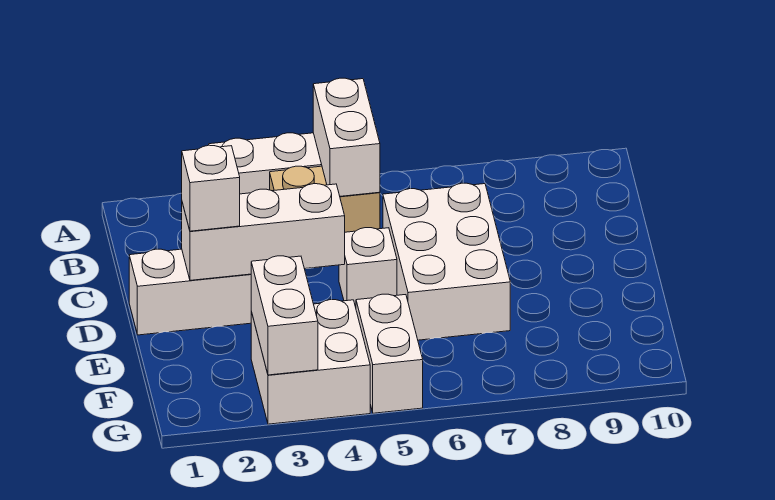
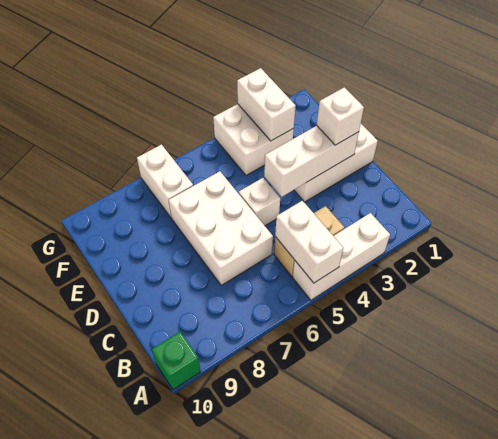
none -> green brick A10 level 1
white brick F5:G5 level 1 -> white brick F7:G7 level 1

